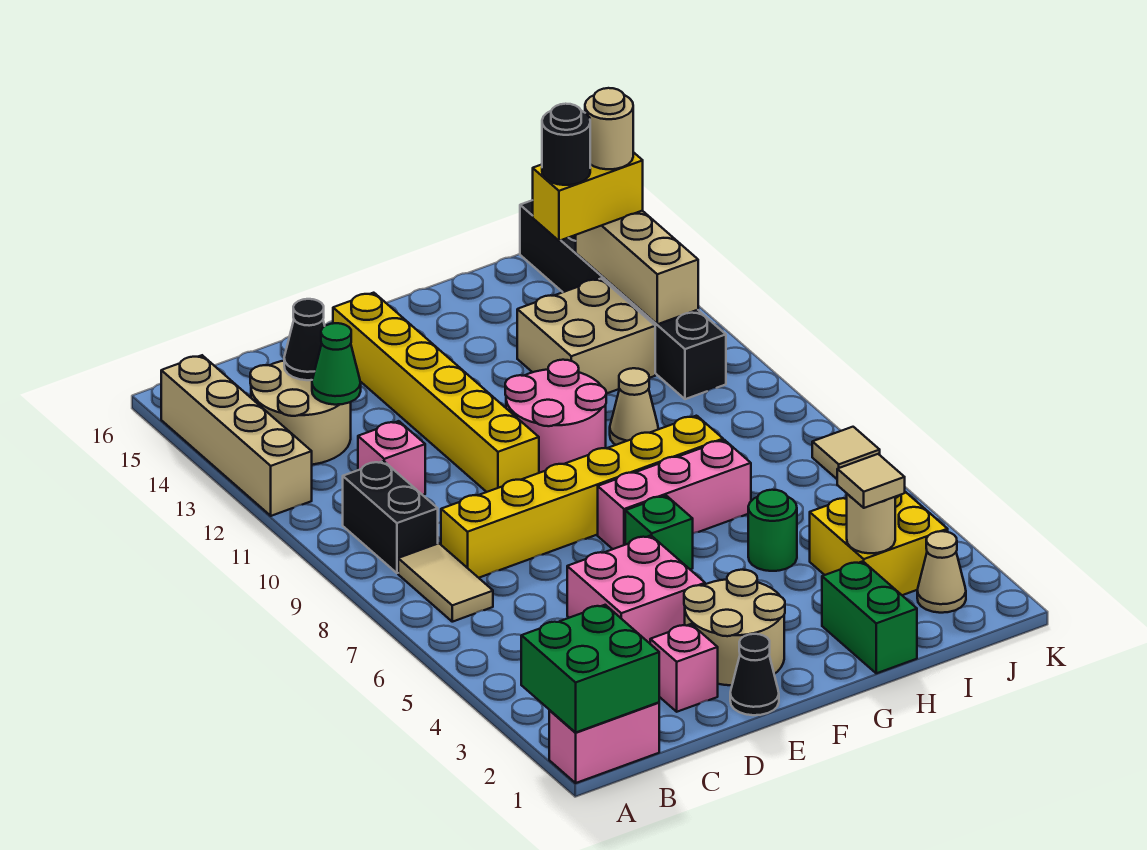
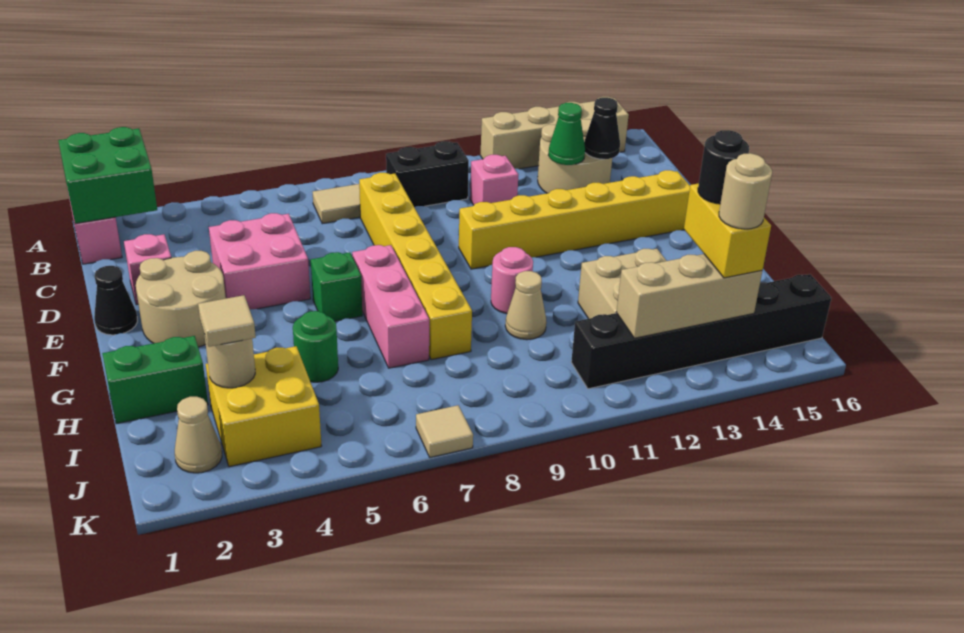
pink round brick F10:G11 level 1 -> pink round brick G10 level 1

